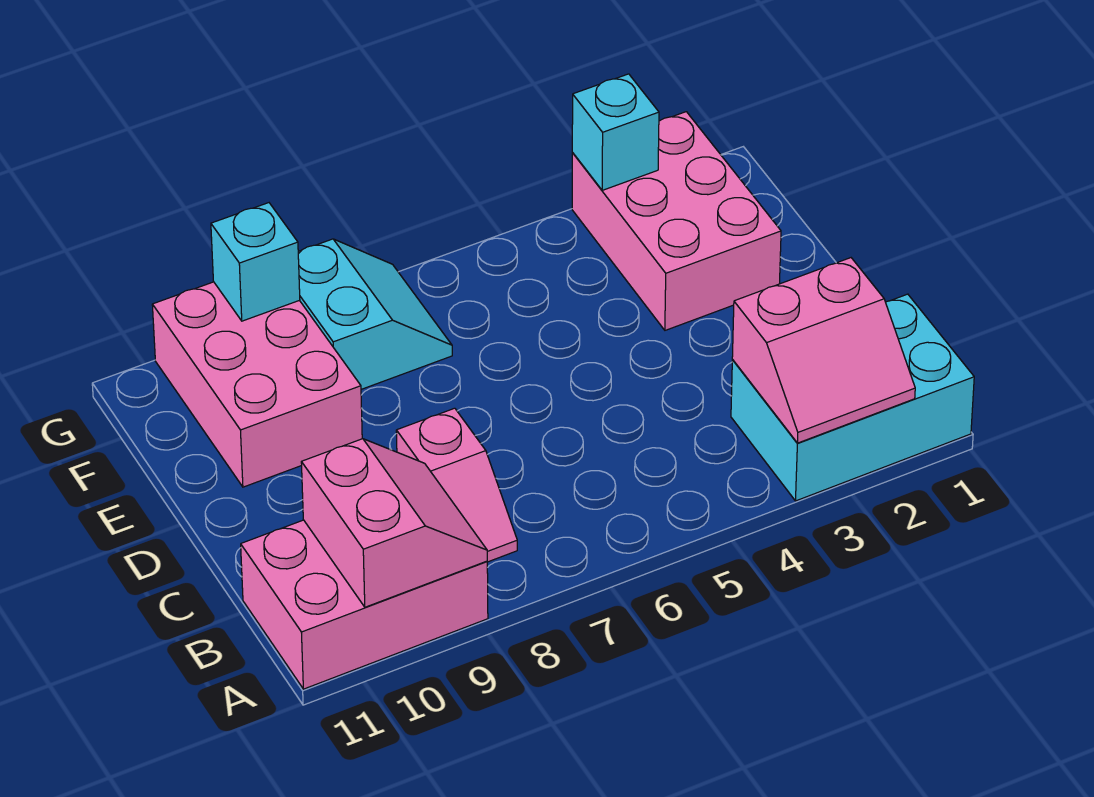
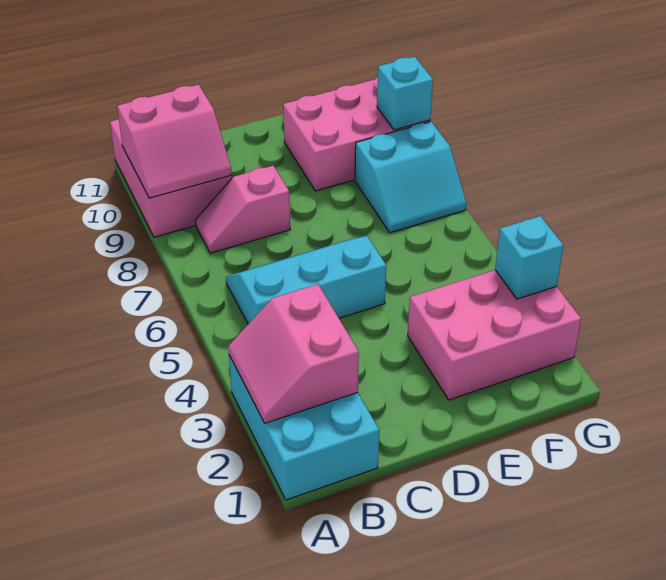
none -> cyan slope B5:D6 level 1 top 5

